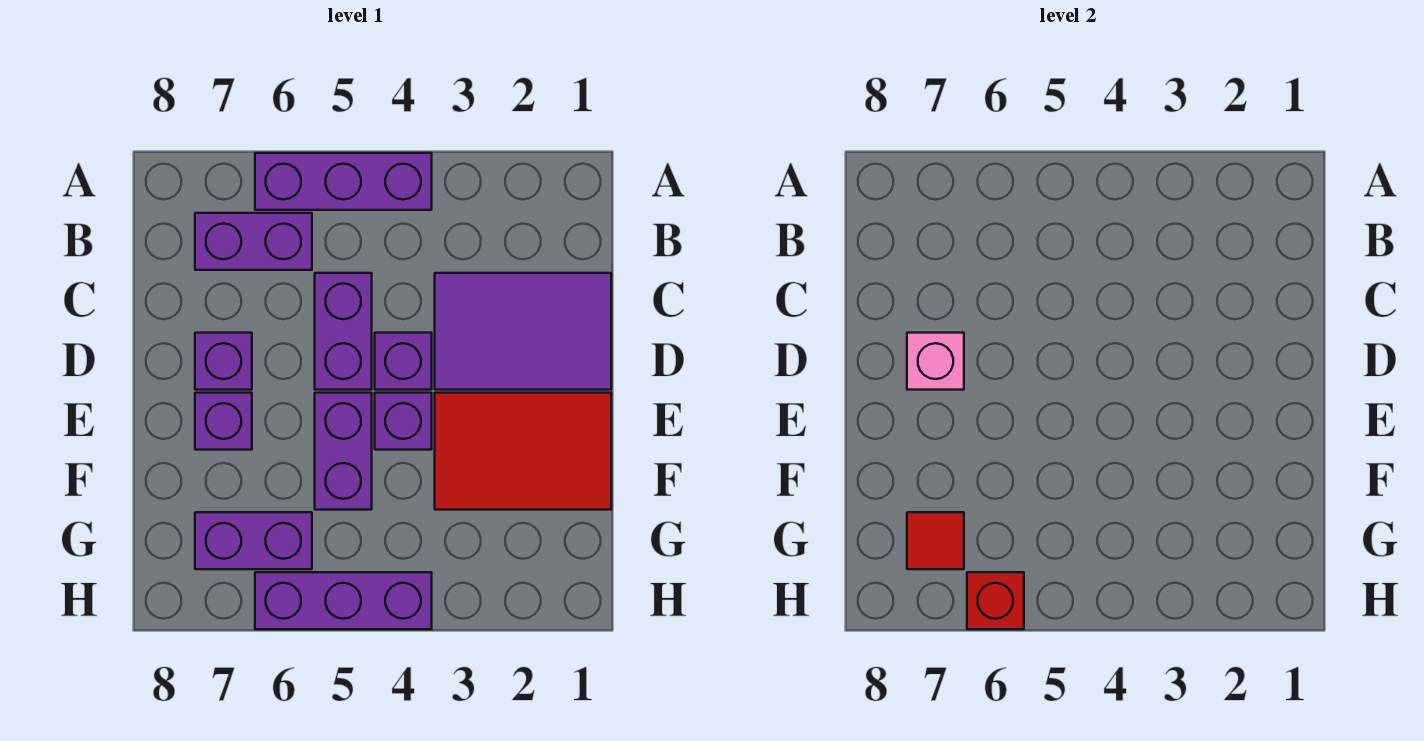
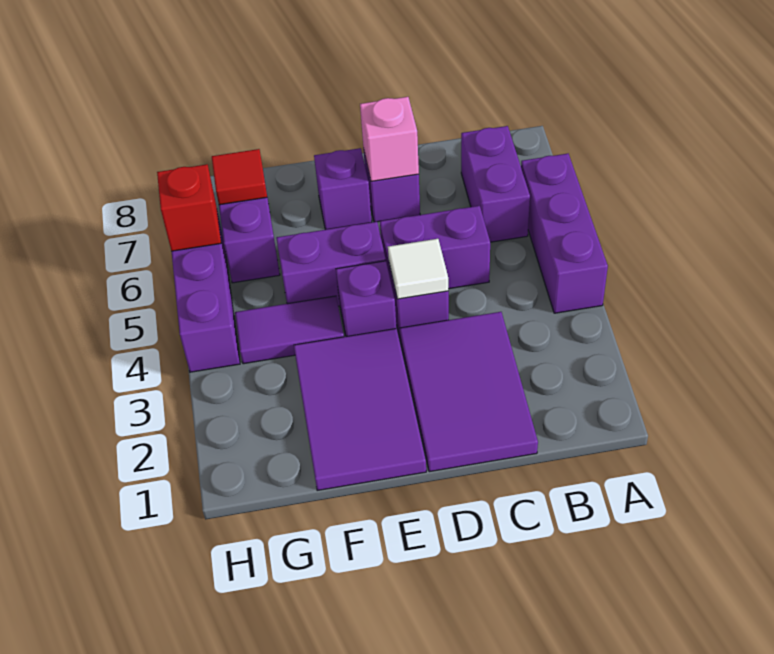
none -> white tile D4 level 2
red tile E1:F3 level 1 -> purple tile E1:F3 level 1
none -> purple tile F4:G4 level 1

